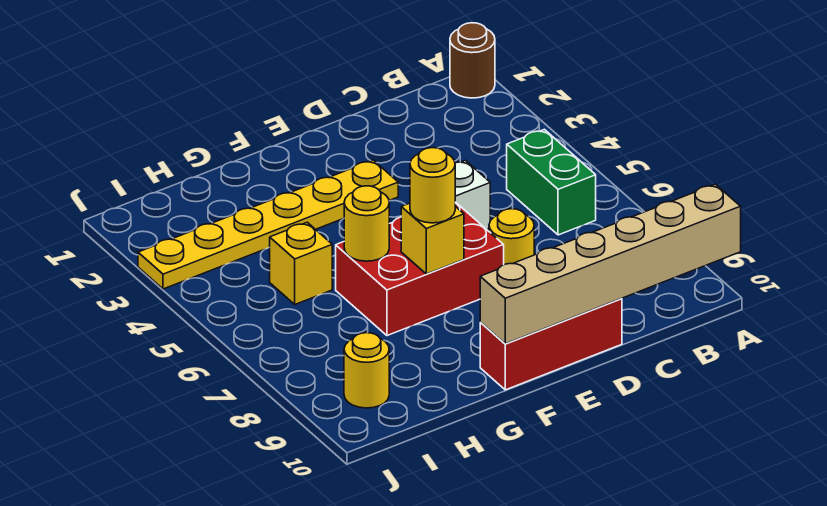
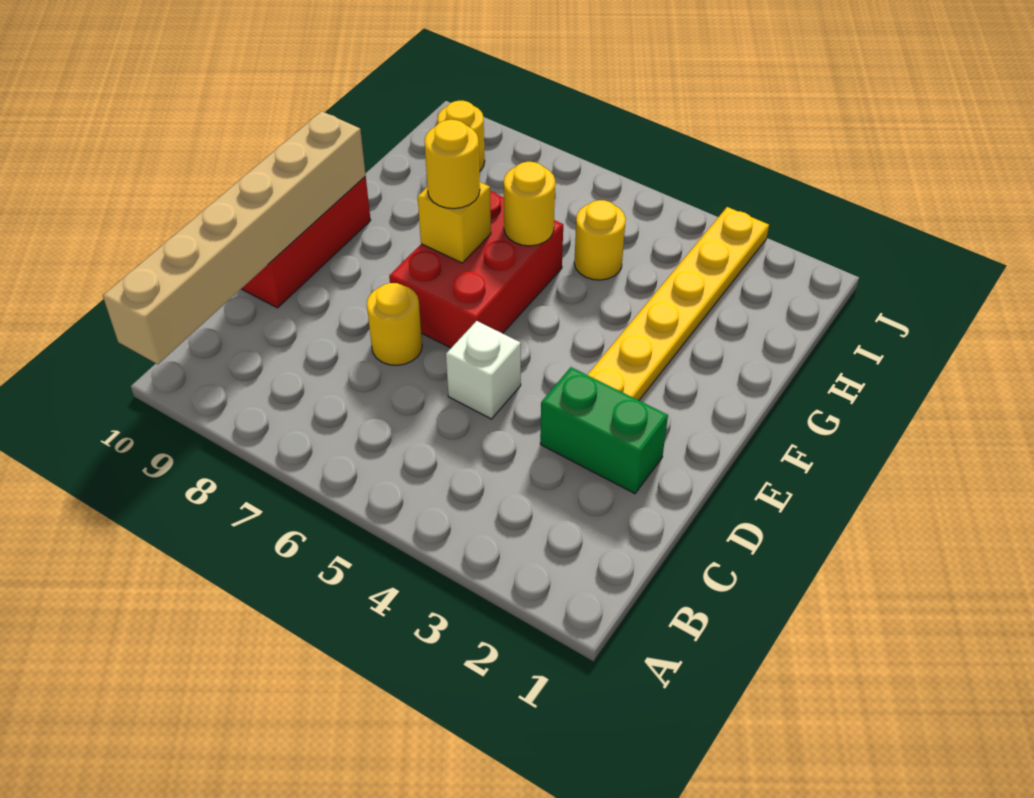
brown round brick A1 level 1 -> none
green brick B5:B6 level 1 -> green brick D2:D3 level 1
yellow brick H5 level 1 -> yellow round brick H5 level 1

